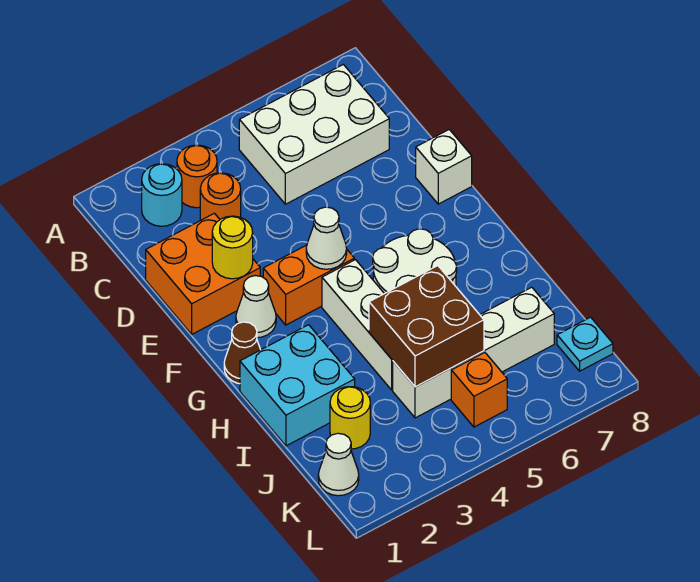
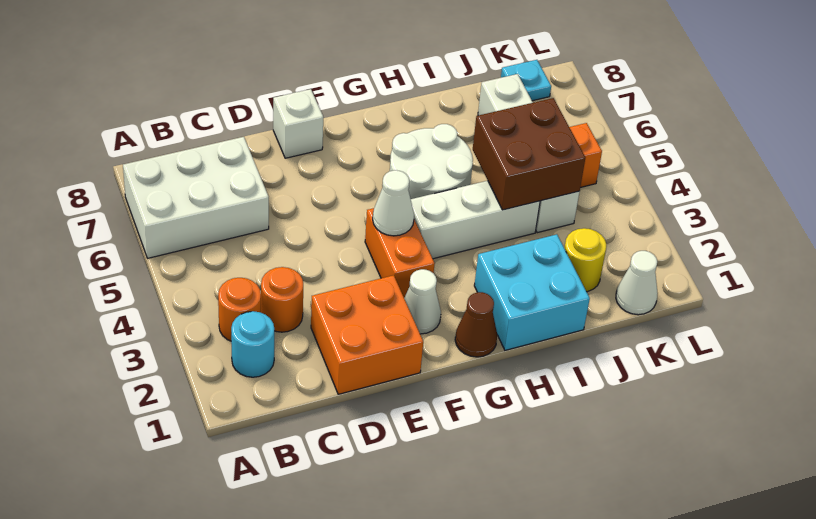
white brick B5:C7 level 1 -> white brick A6:C7 level 1
yellow round brick E2 level 2 -> none

